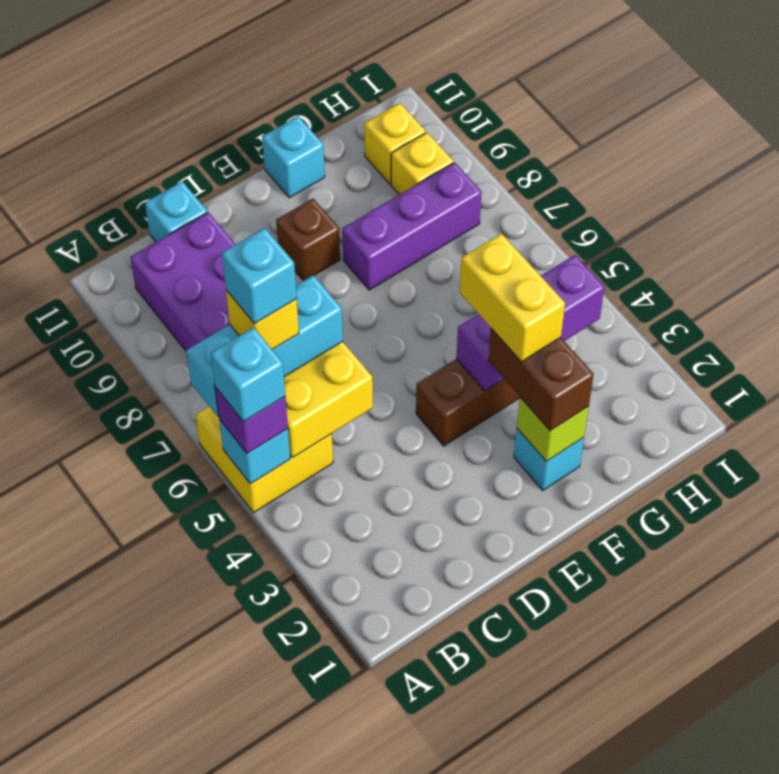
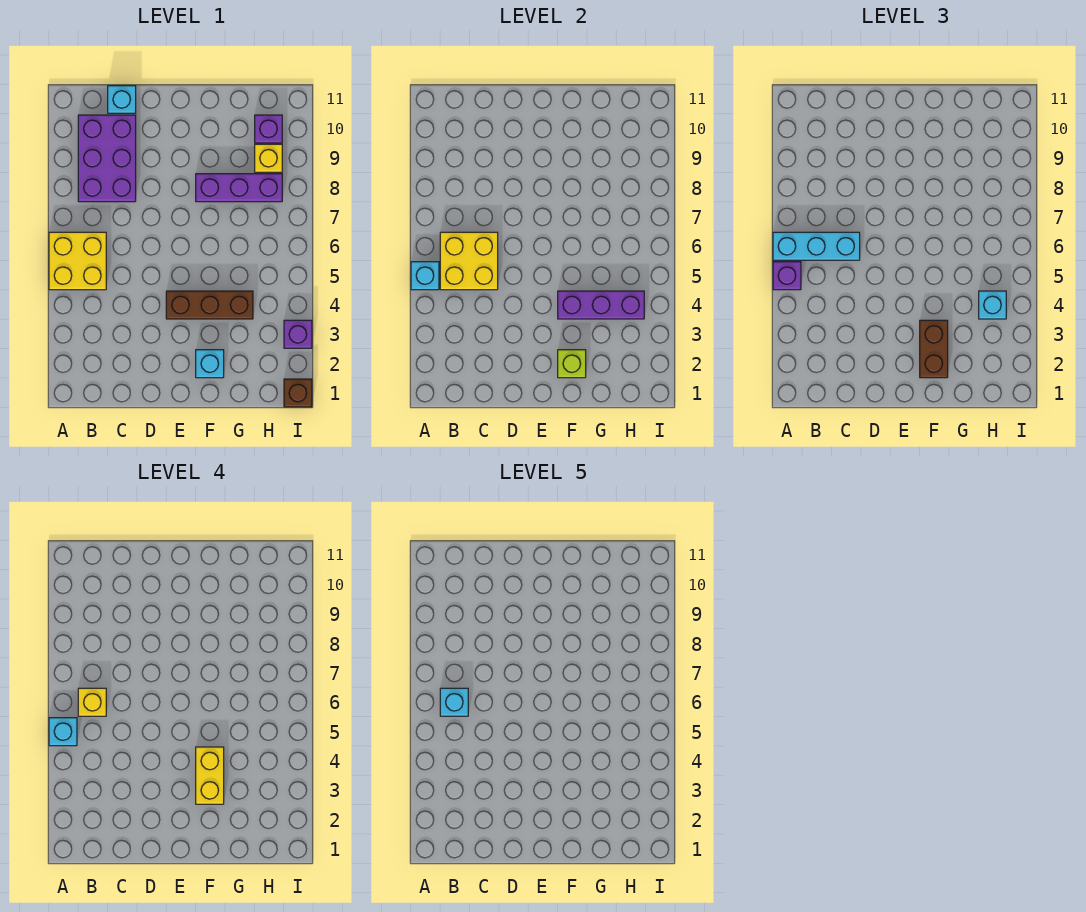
brown brick E9 level 1 -> brown brick I1 level 1
cyan brick F11 level 1 -> cyan brick H4 level 3
yellow brick H10 level 1 -> purple brick H10 level 1
none -> purple brick I3 level 1

